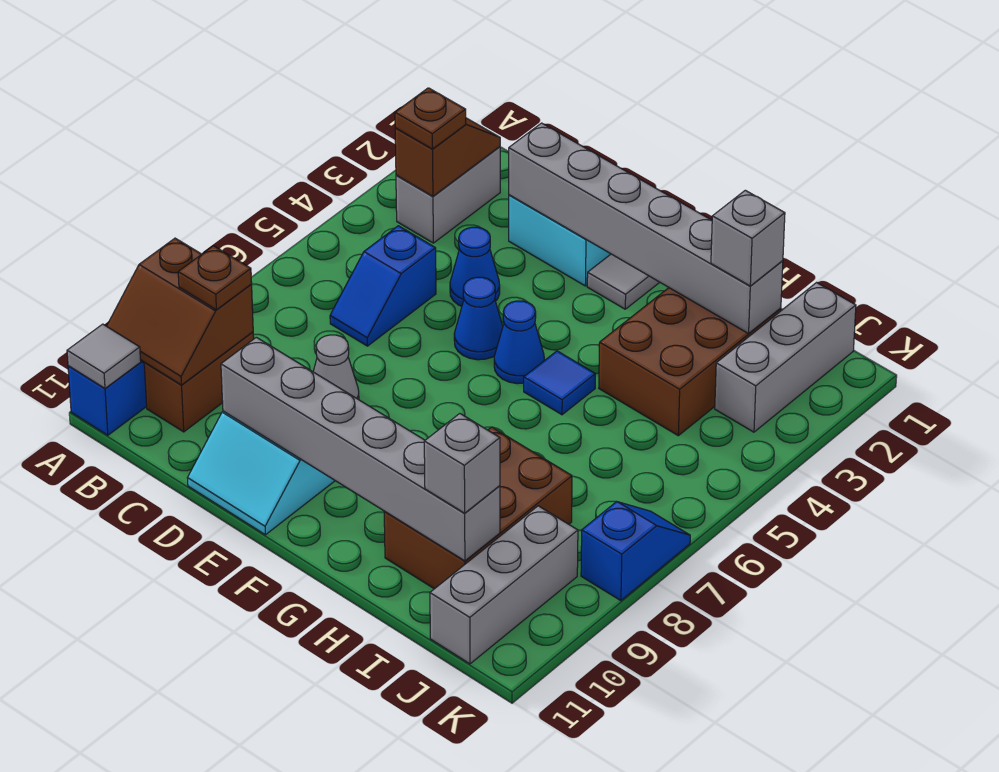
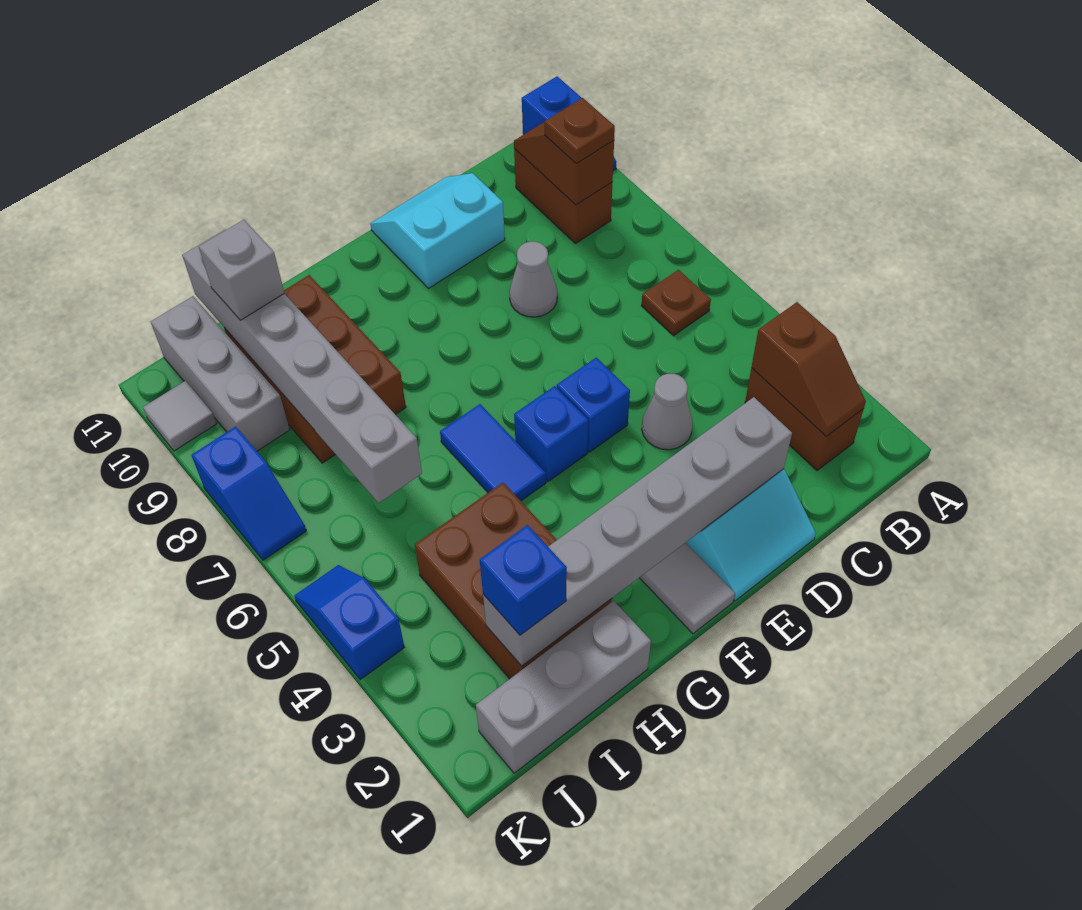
brown slope A9:B10 level 2 top 9 -> brown slope B9:B10 level 2 top 9
grey tile A11 level 2 -> grey tile K10 level 1
grey brick B2:B3 level 1 -> brown brick B2:B3 level 1
brown plate B3 level 3 -> brown plate B6 level 1
blue slope C5:C6 level 1 top 5 -> blue slope K4:K5 level 1 top 4
blue cone D4 level 1 -> grey cone D4 level 1
grey brick D10:I10 level 2 -> grey brick I6:I11 level 2
blue cone E5 level 1 -> blue brick E5 level 1
blue cone F5 level 1 -> blue brick F5 level 1
blue tile G5 level 1 -> blue tile G5:G6 level 1
grey brick I2 level 3 -> blue brick I2 level 3
grey brick J1:J3 level 1 -> grey brick H1:J1 level 1

